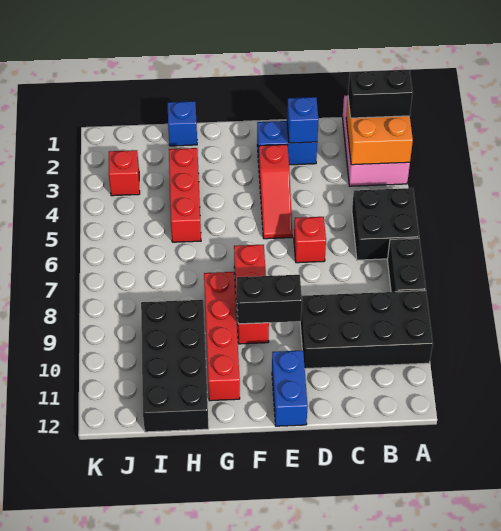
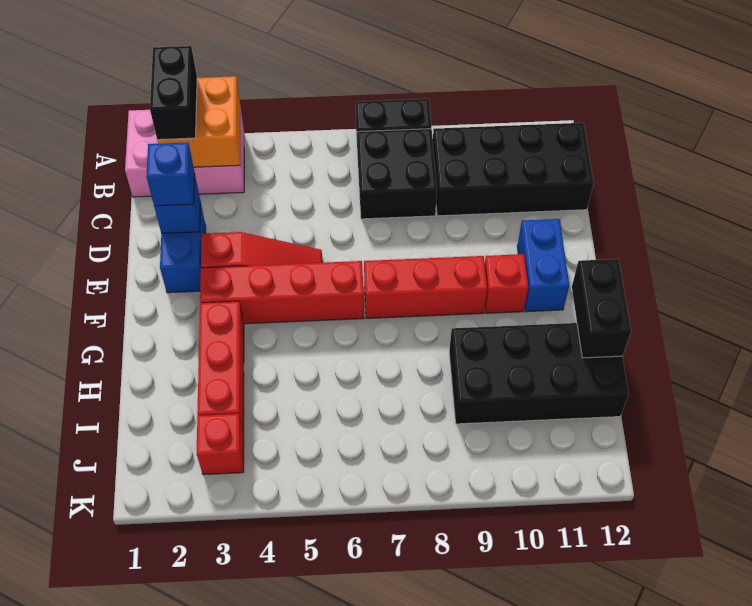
black brick A5:B6 level 1 -> black brick B7:C8 level 1
black brick A9:D10 level 1 -> black brick B9:C12 level 1
red brick D6 level 1 -> red brick F10 level 1
black brick E9:F9 level 2 -> black brick G12:H12 level 2
blue brick E11:E12 level 1 -> blue brick E11:F11 level 1
red brick G8:G11 level 1 -> red brick F3:F6 level 1
blue brick H1 level 1 -> blue brick D2 level 3
red brick H3:H5 level 1 -> red brick G3:I3 level 1

